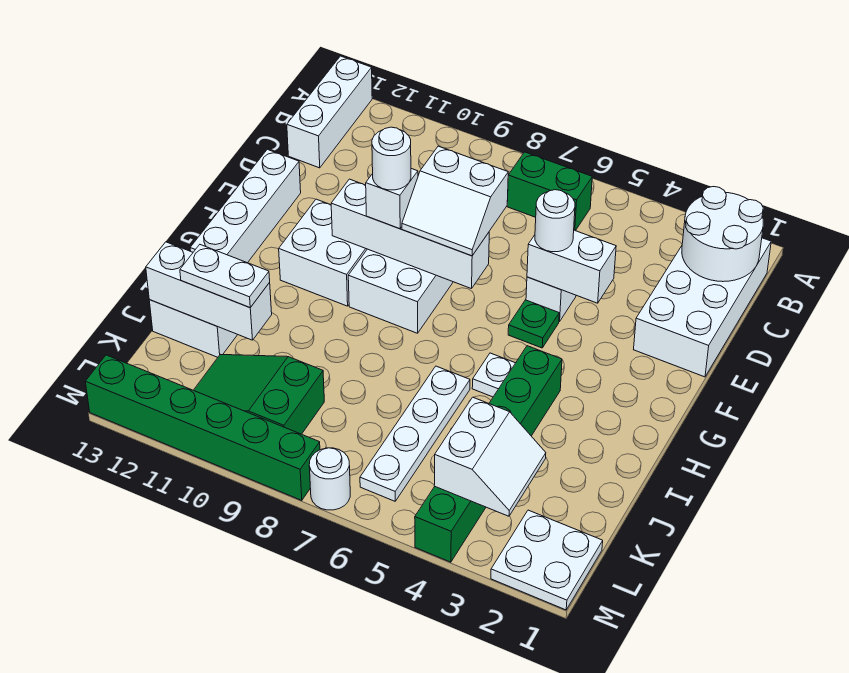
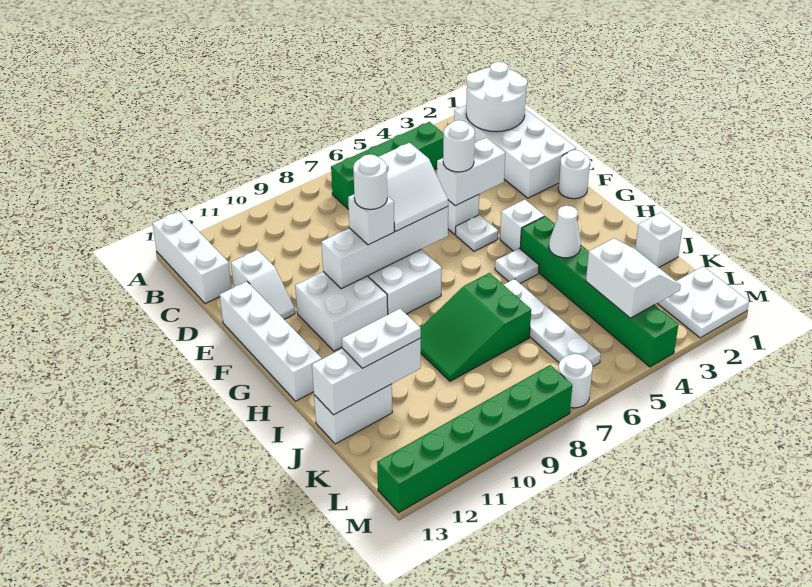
green brick B6:B7 level 1 -> green brick B4:B7 level 1
none -> white slope D12:E12 level 1 top D
none -> white round brick F1 level 1
green plate F5 level 1 -> white plate F5 level 1
none -> white brick G4 level 1
none -> white cone I4 level 2
none -> white brick J1 level 1
green slope K9:L11 level 1 top 9 -> green slope I7:J9 level 1 top 7

